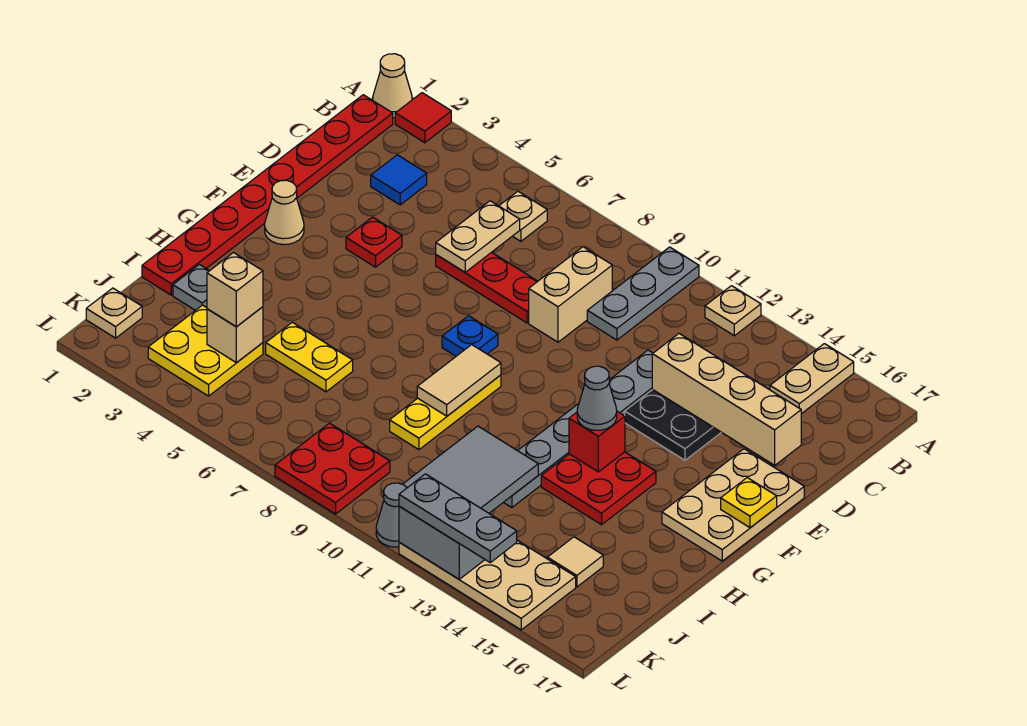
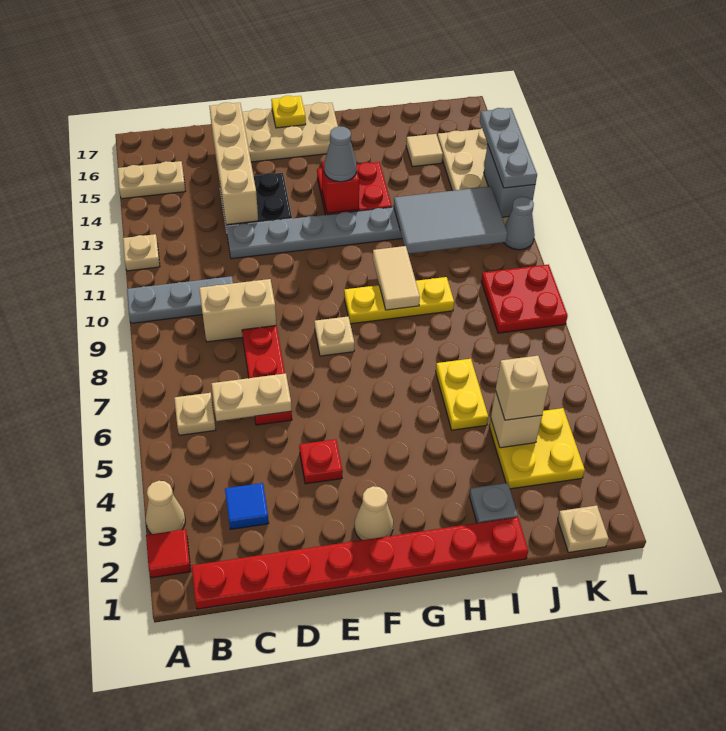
tan cone A1 level 1 -> tan cone A3 level 1
blue plate F8 level 1 -> tan plate F8 level 1
tan tile G9:H9 level 2 -> tan tile H9:H10 level 2

